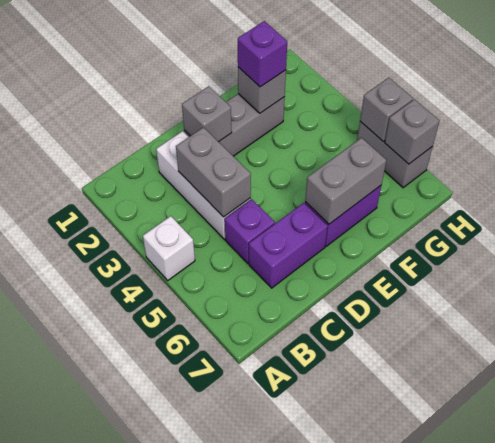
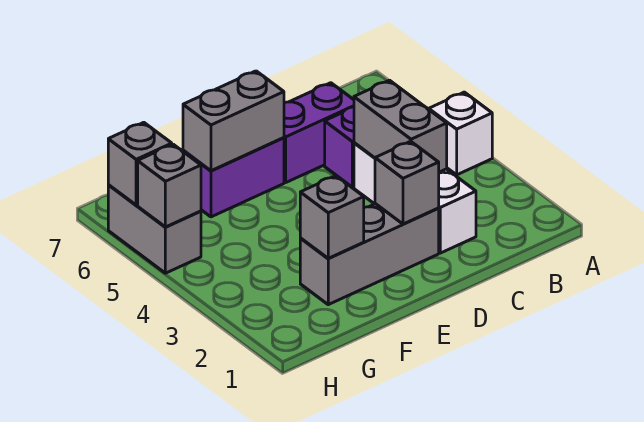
purple brick F2 level 3 -> none

